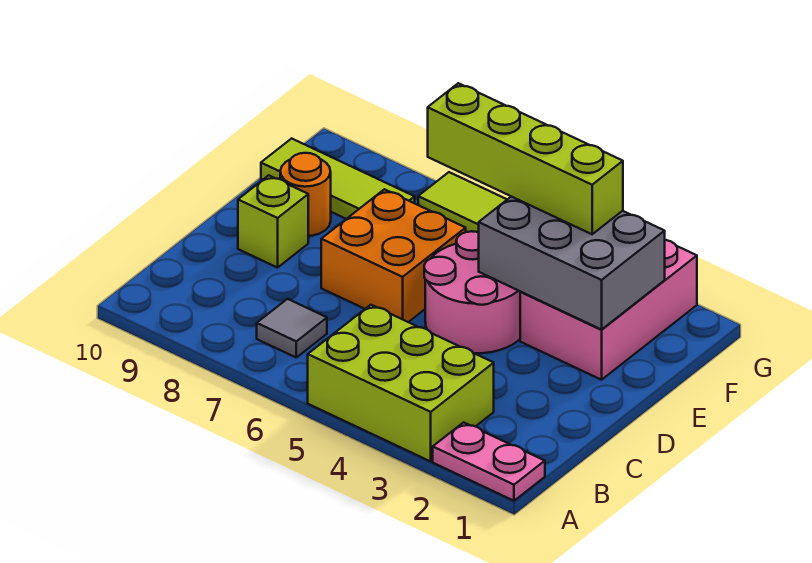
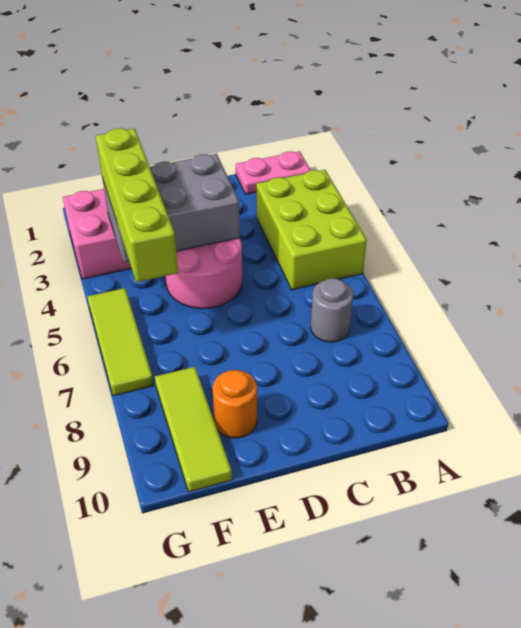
pink plate A1:A2 level 1 -> pink plate A1:B1 level 1
grey tile B7 level 1 -> grey round brick B7 level 1
orange brick D6:E7 level 1 -> none
lime brick D9 level 1 -> none
grey brick E2:F4 level 2 -> grey brick D3:F4 level 2

